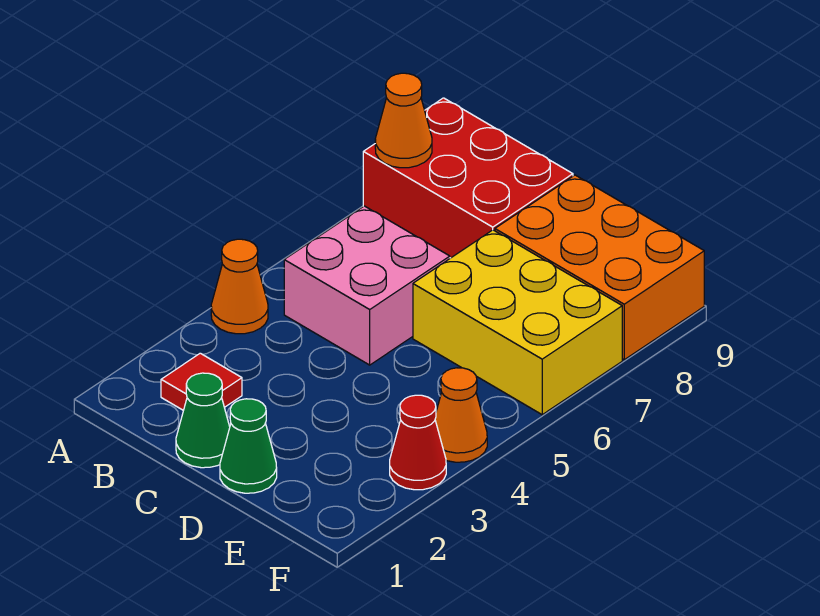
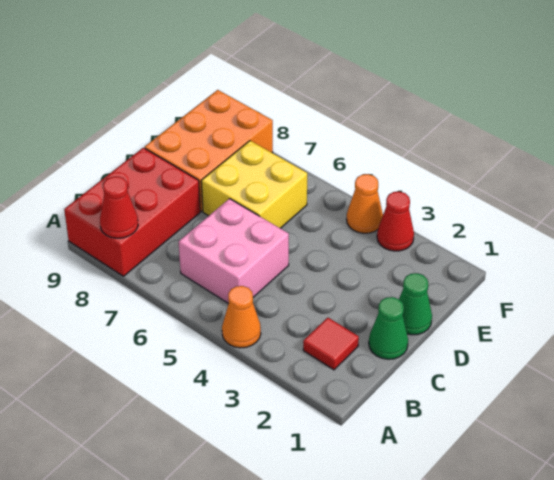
orange cone A8 level 2 -> red cone A8 level 2
yellow brick D6:F7 level 1 -> yellow brick D6:E7 level 1

